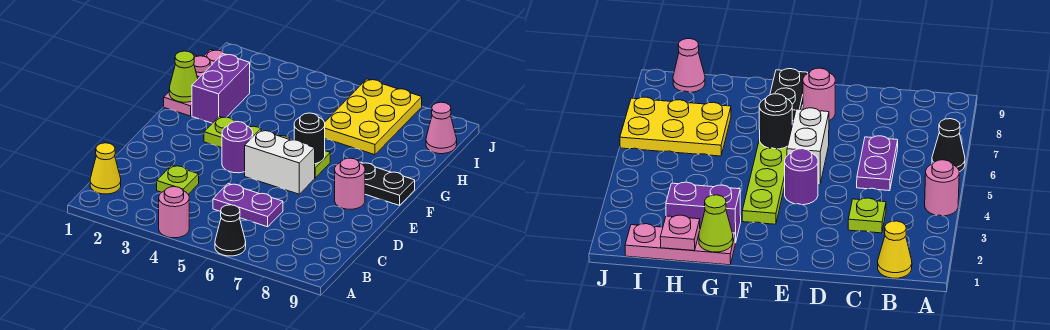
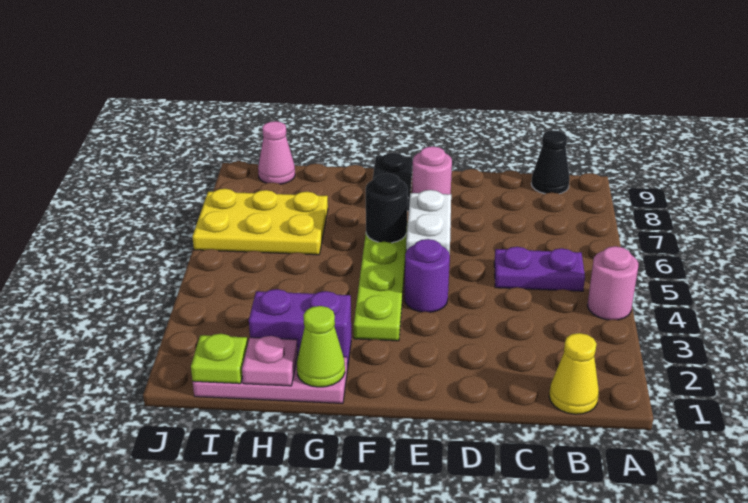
black cone A6 level 1 -> black cone B9 level 1
lime plate C3 level 1 -> lime plate I1 level 2
purple plate C5:C6 level 1 -> purple plate B5:C5 level 1

